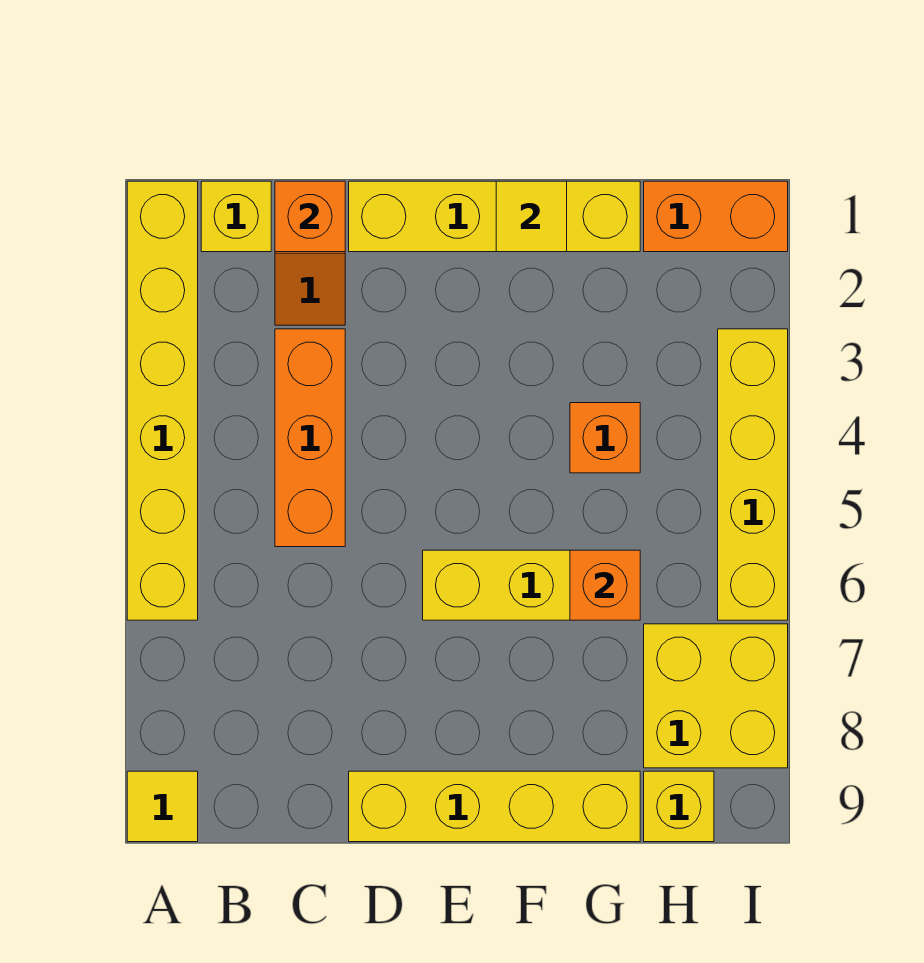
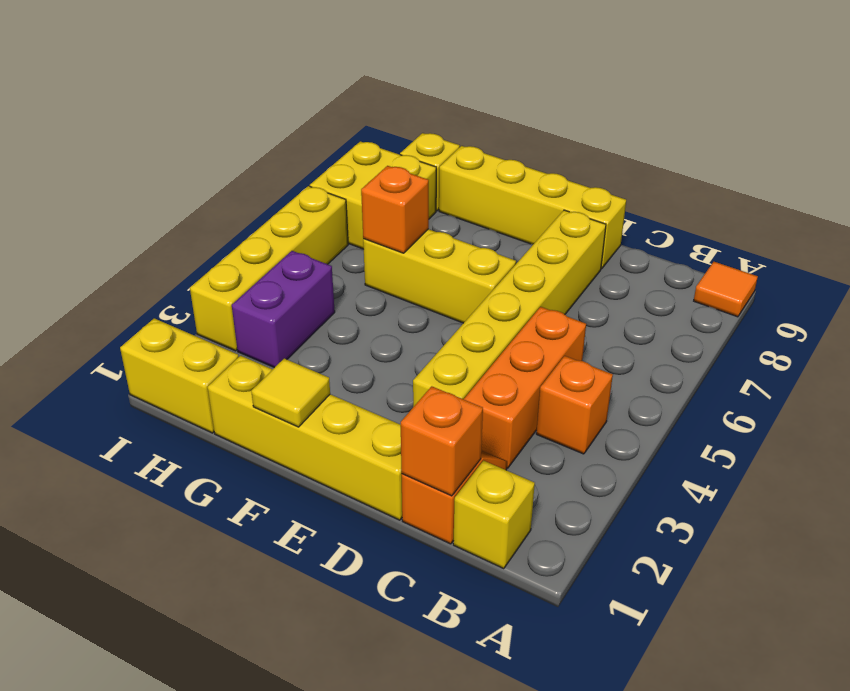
yellow brick A1:A6 level 1 -> yellow brick D3:D8 level 1
yellow tile A9 level 1 -> orange tile A9 level 1
orange brick G4 level 1 -> orange brick B4 level 1
orange brick H1:I1 level 1 -> yellow brick H1:I1 level 1
none -> purple brick H3:H4 level 1

